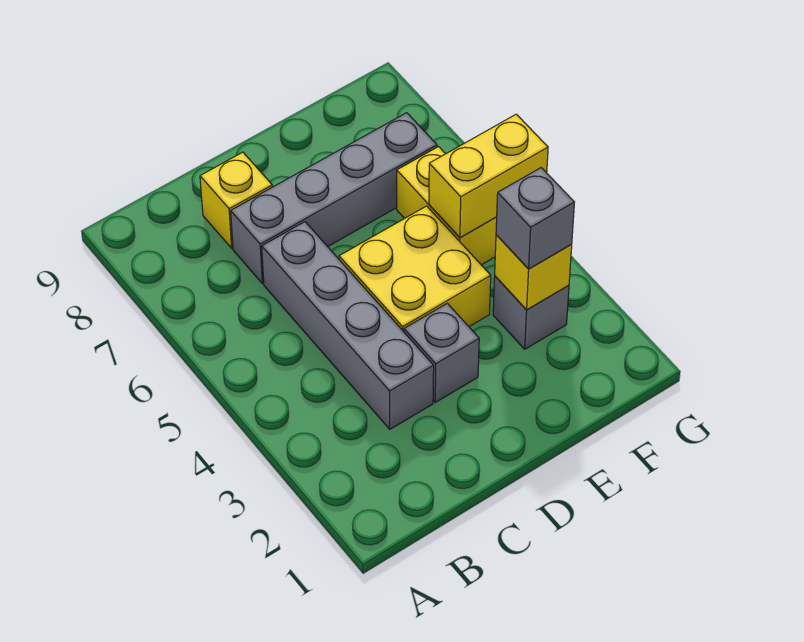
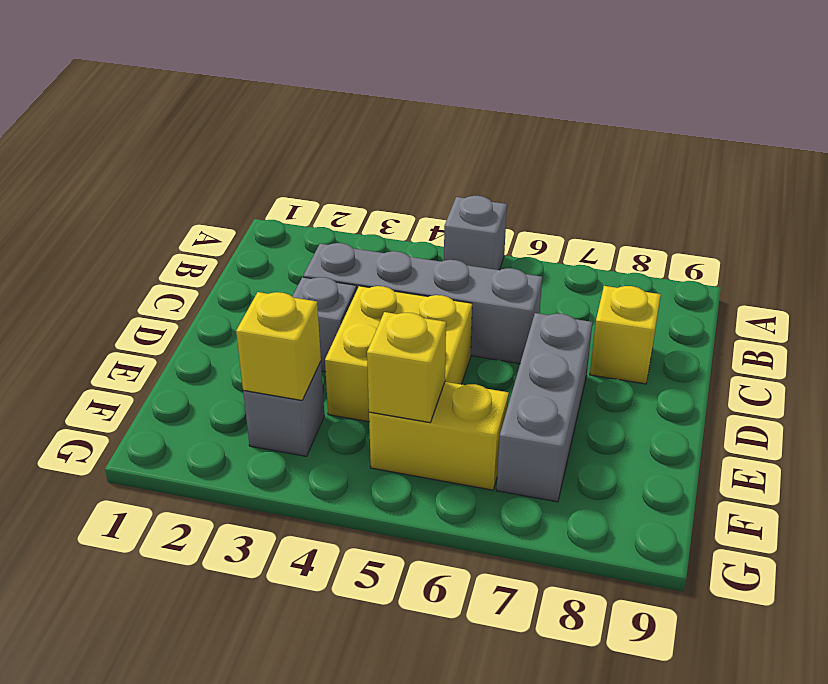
grey brick C7:F7 level 1 -> grey brick D7:F7 level 1
grey brick F3 level 3 -> grey brick A5 level 1
yellow brick F5:G5 level 2 -> yellow brick F5 level 2

